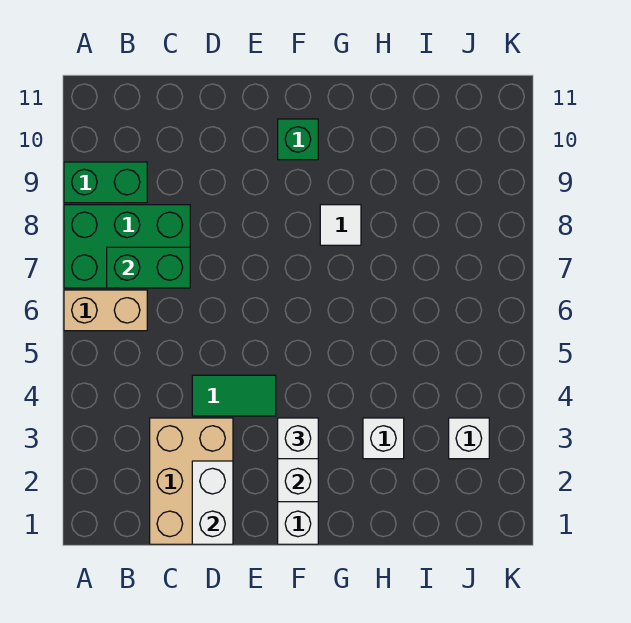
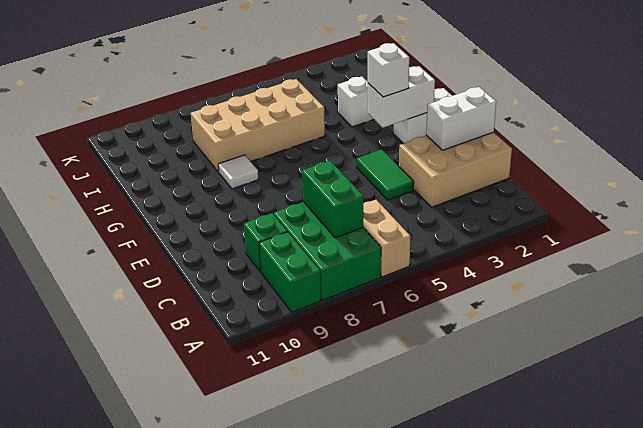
green brick F10 level 1 -> green brick C9 level 1
none -> tan brick H5:I8 level 1
white brick J3 level 1 -> none

